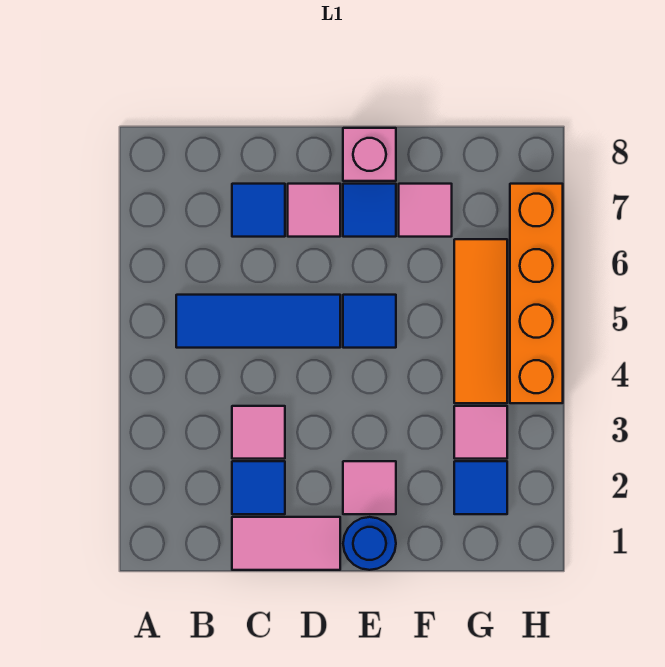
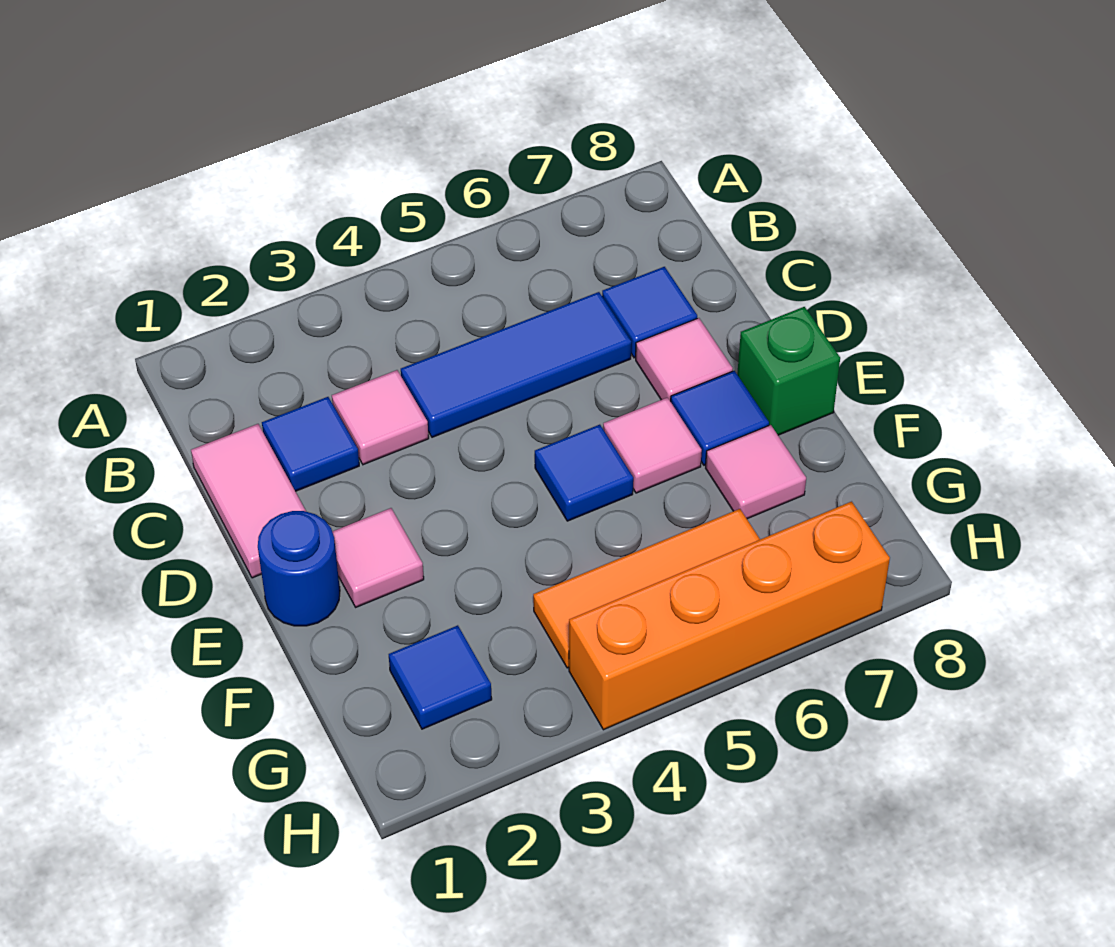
blue tile B5:D5 level 1 -> blue tile C4:C6 level 1
pink brick E8 level 1 -> green brick E8 level 1
pink tile G3 level 1 -> pink tile E6 level 1

